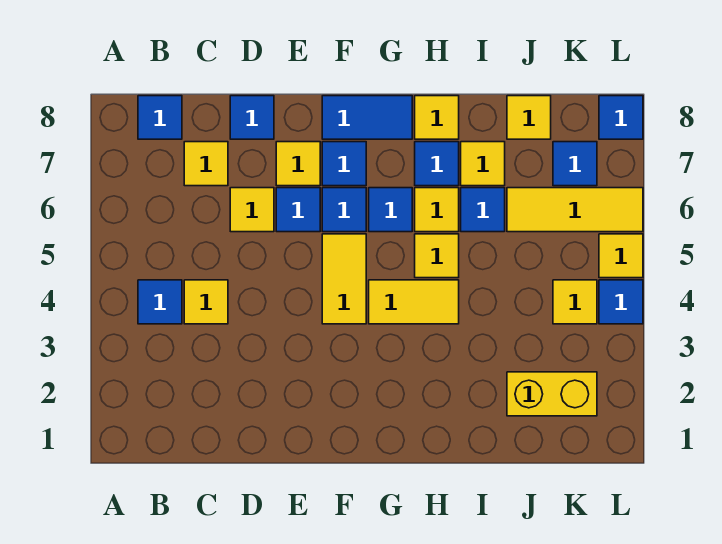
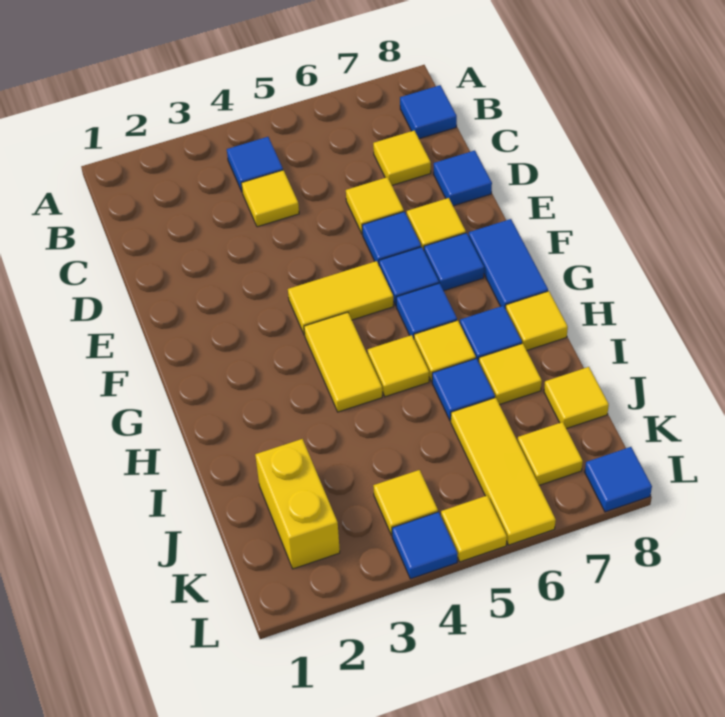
blue tile K7 level 1 -> yellow tile K7 level 1

